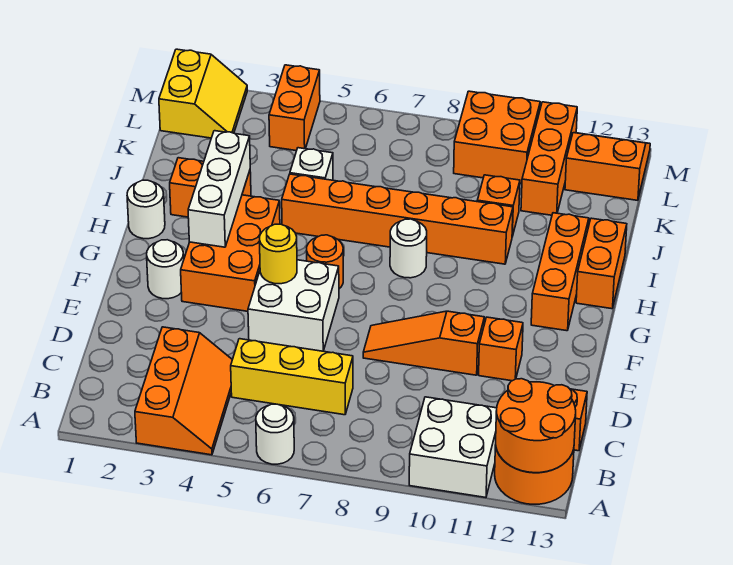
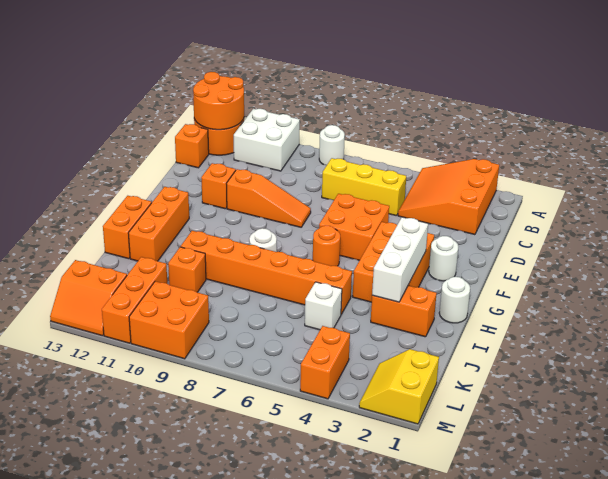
orange slope A3:C4 level 1 top 3 -> orange slope A2:C4 level 1 top 2
white round brick A6 level 1 -> white round brick A8 level 1
white brick E5:F6 level 1 -> orange brick E5:F6 level 1
yellow round brick F5 level 2 -> none

